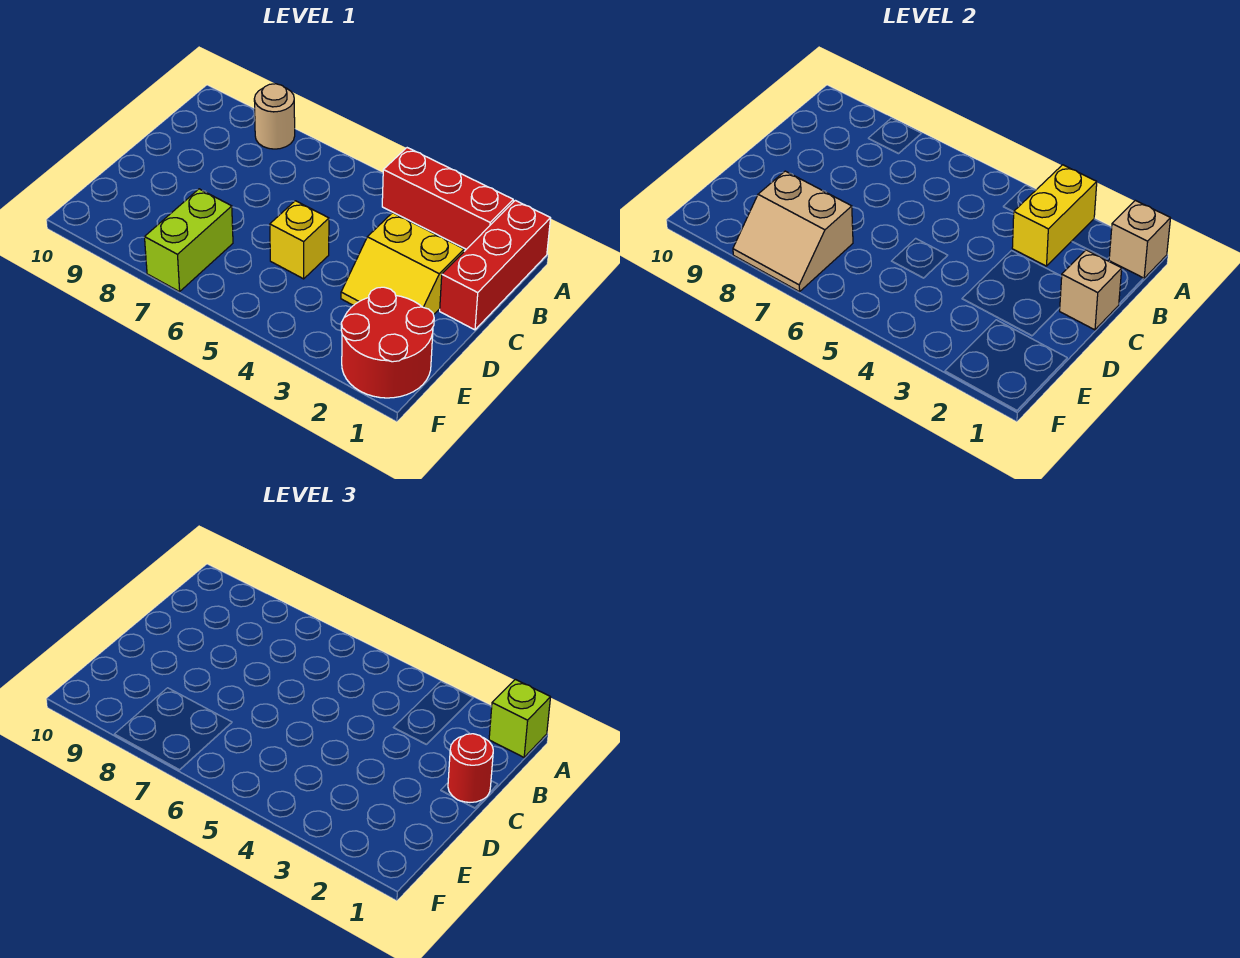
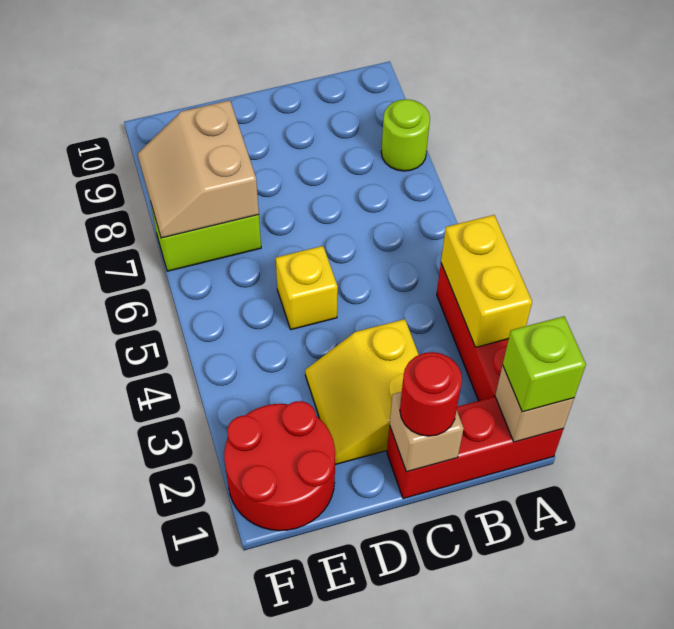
yellow brick A3:B3 level 2 -> yellow brick A3:A4 level 2
tan round brick A8 level 1 -> lime round brick A8 level 1

